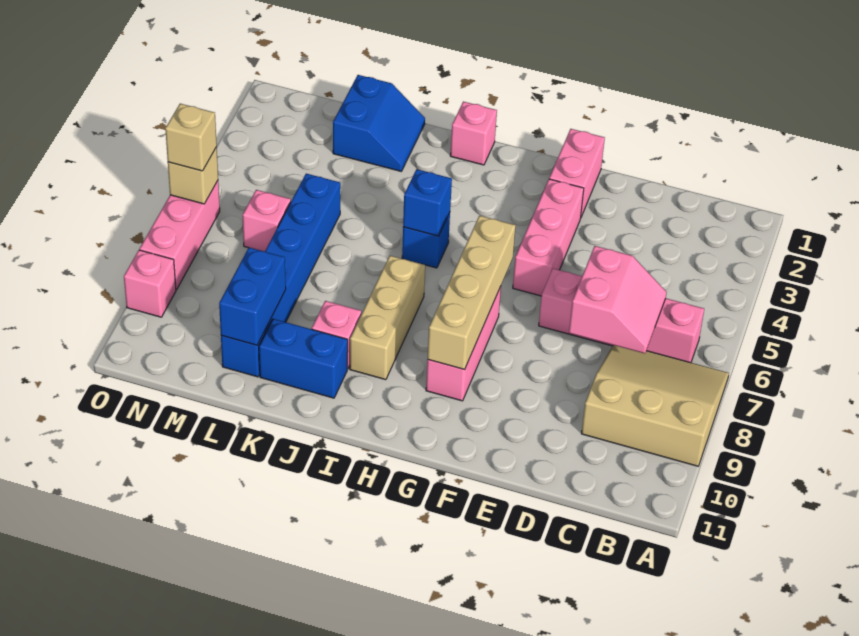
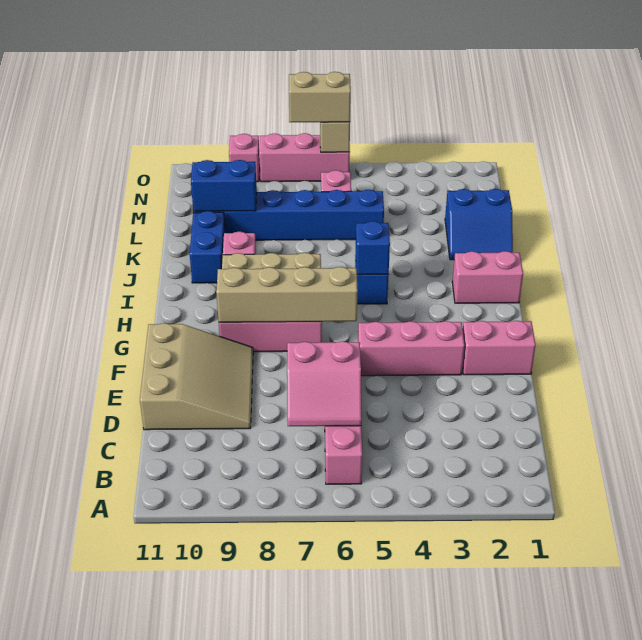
tan slope A7:C9 level 1 top 9 -> tan slope D9:F11 level 1 top 11
pink brick I1 level 1 -> pink brick I1:I2 level 1
tan brick O6 level 3 -> tan brick O6:O7 level 3

